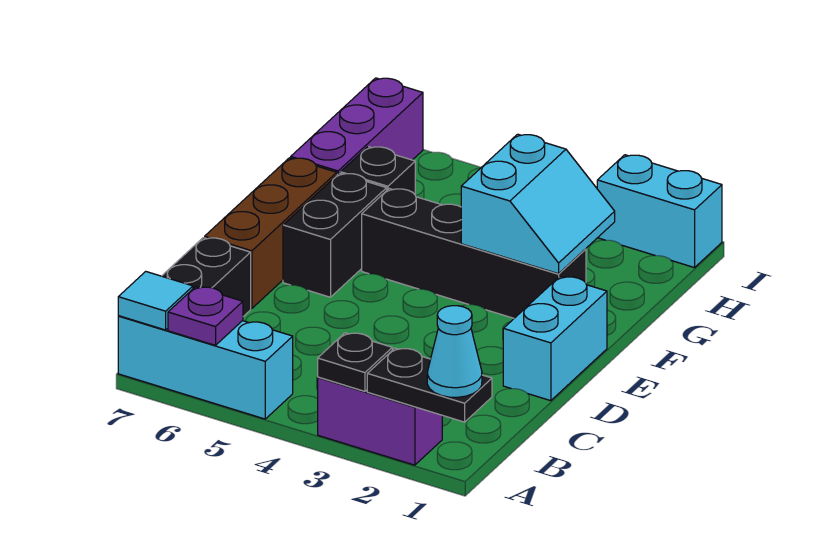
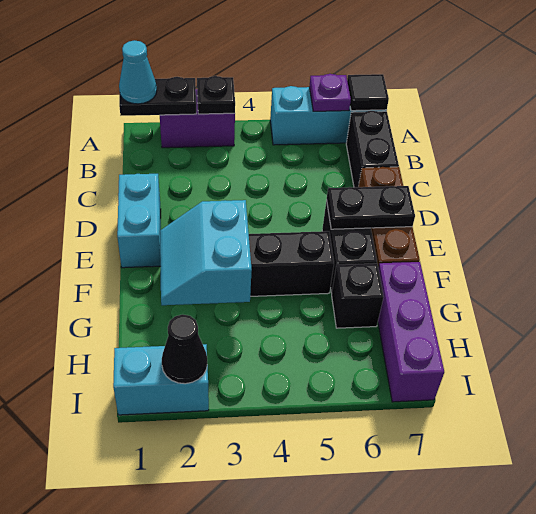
cyan tile A7 level 2 -> black tile A7 level 2
none -> black plate E6:E7 level 2
none -> black cone I2 level 2

